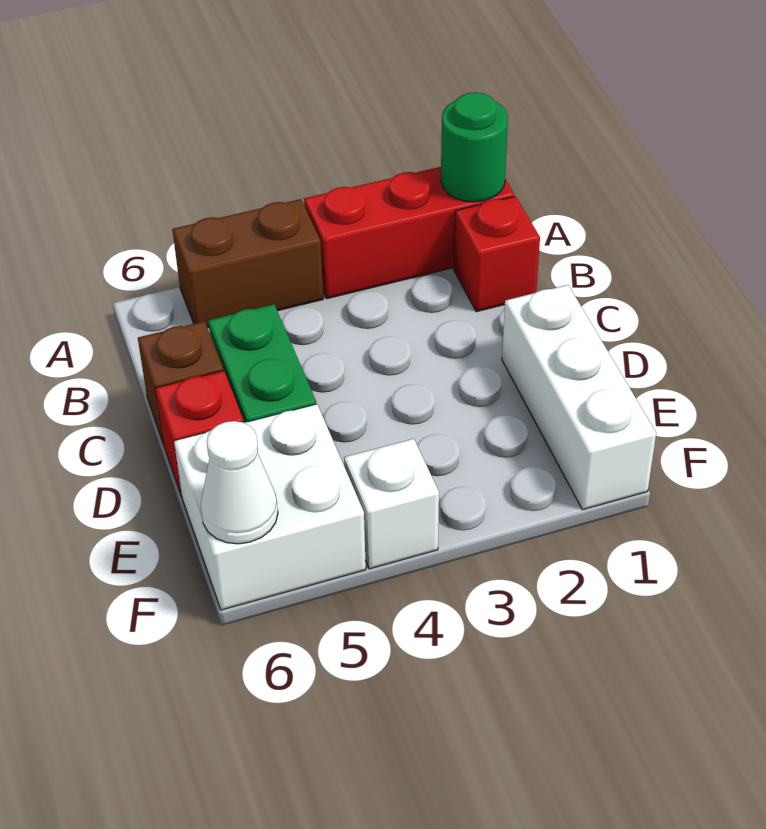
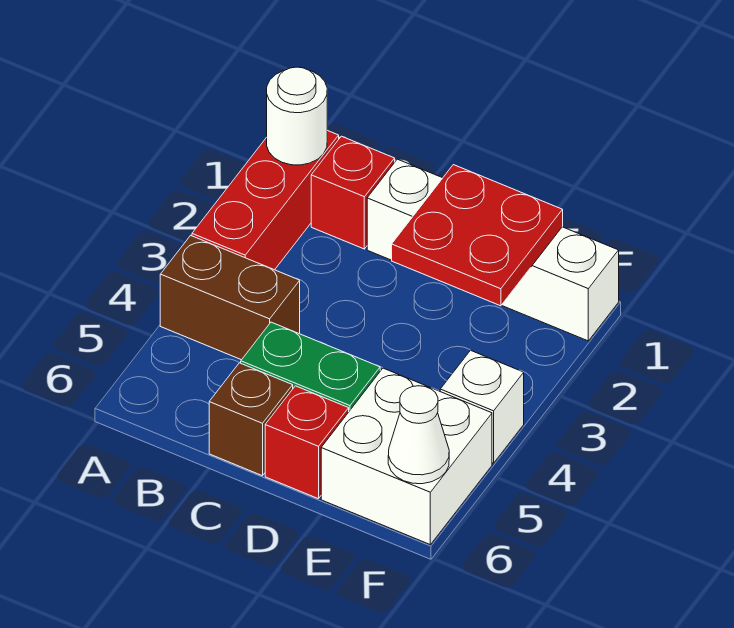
green round brick A1 level 2 -> white round brick A1 level 2
brown brick A4:A5 level 1 -> brown brick A4:B4 level 1
white brick D1:F1 level 1 -> white brick C1:F1 level 1
none -> red plate D1:E2 level 2

